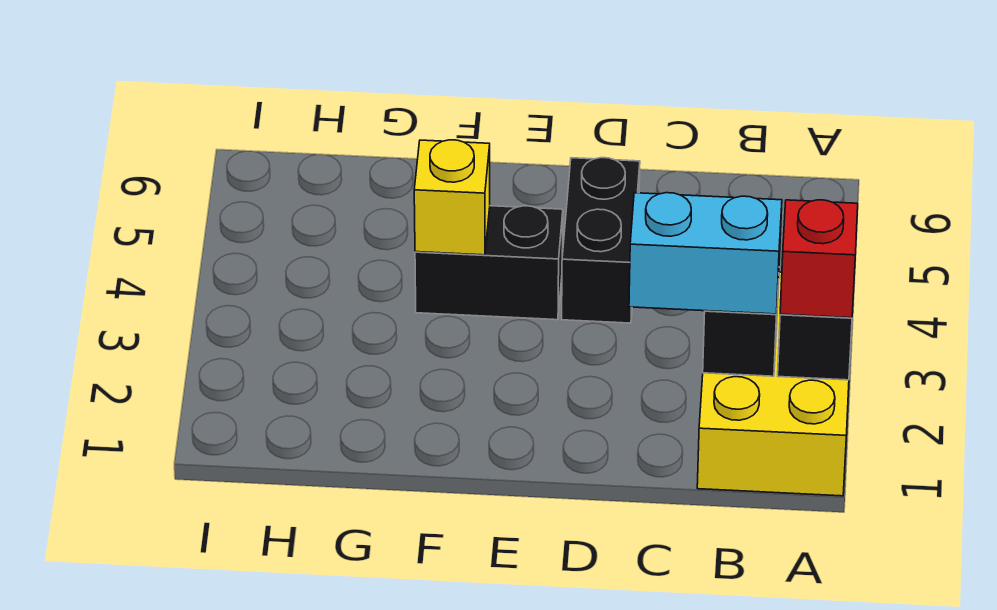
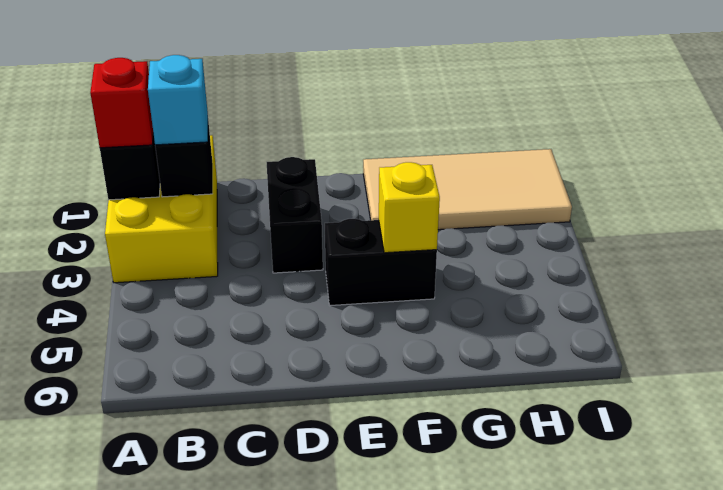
cyan brick B2:C2 level 3 -> cyan brick B2 level 3
black brick D4:D5 level 1 -> black brick D2:D3 level 1
none -> tan tile F1:I2 level 1

